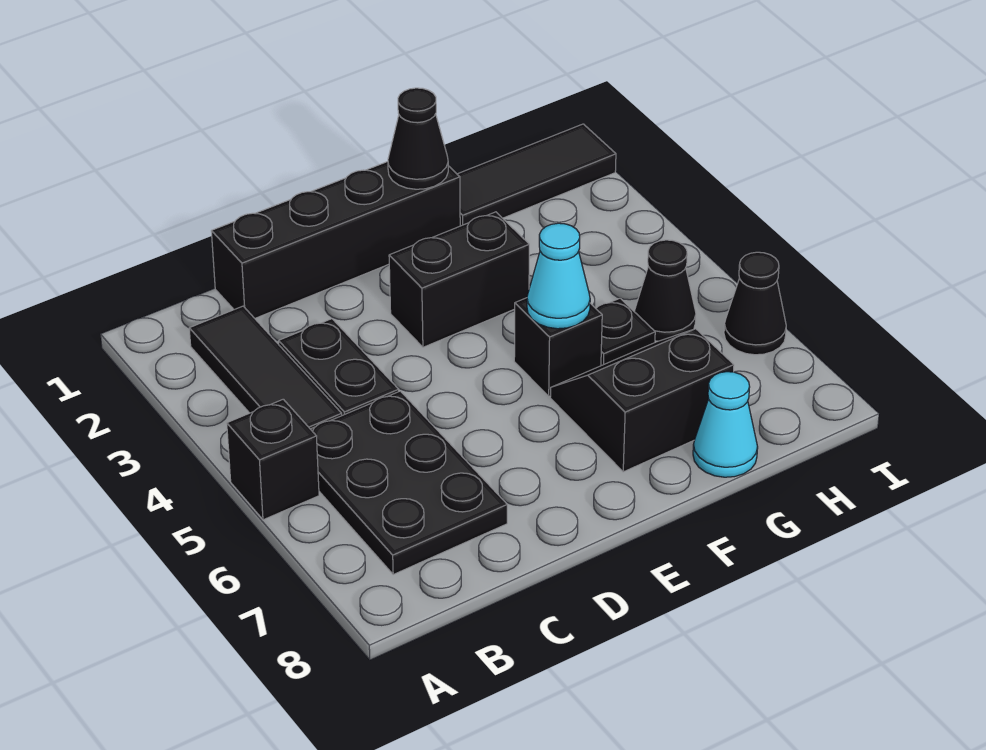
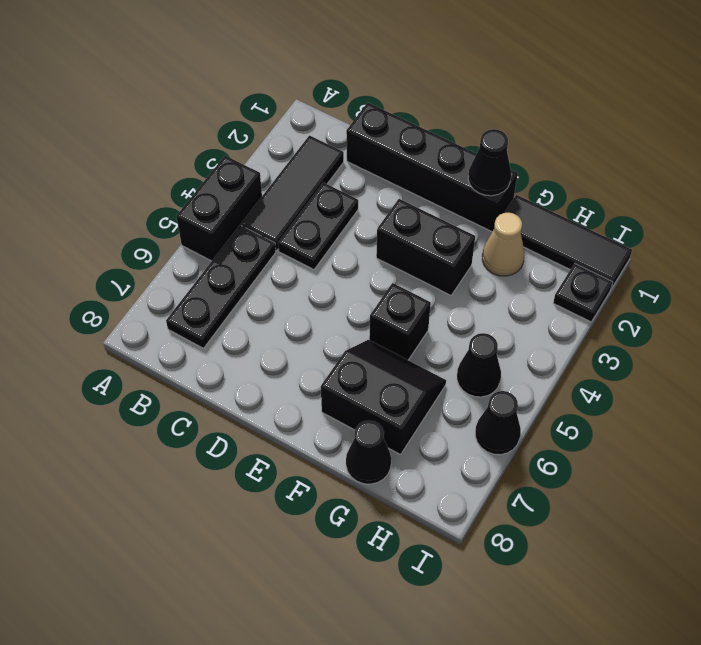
black brick A5 level 1 -> black brick A4:A5 level 1
black plate B5:C7 level 1 -> black plate B5:B7 level 1
cyan cone F5 level 2 -> none
none -> tan cone G2 level 1
black plate G5 level 1 -> black plate I2 level 1
cyan cone G8 level 1 -> black cone G8 level 1

